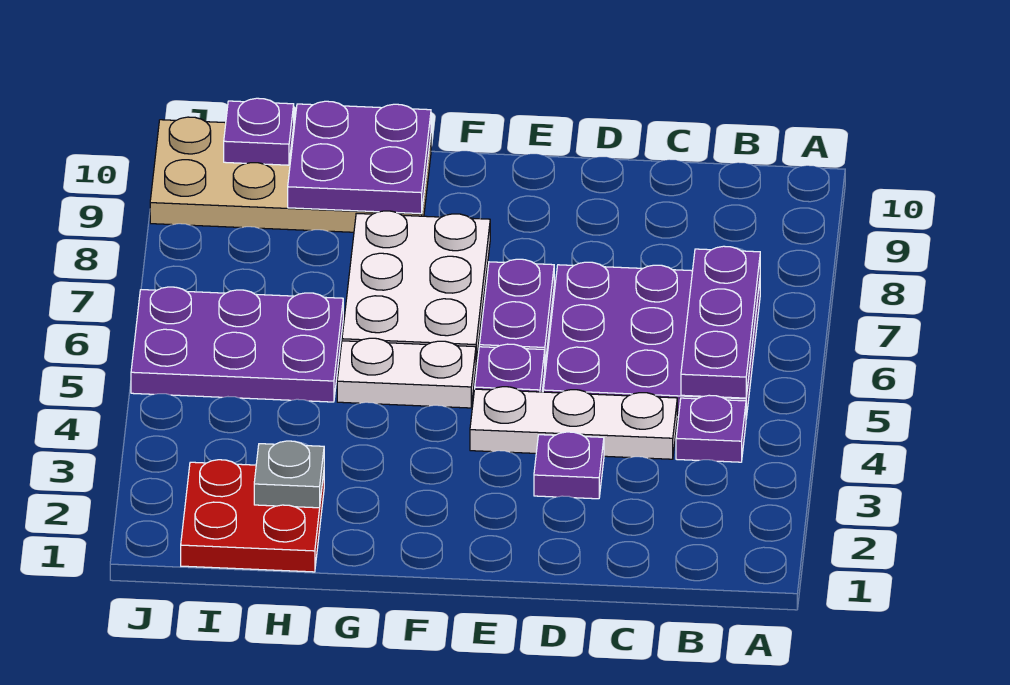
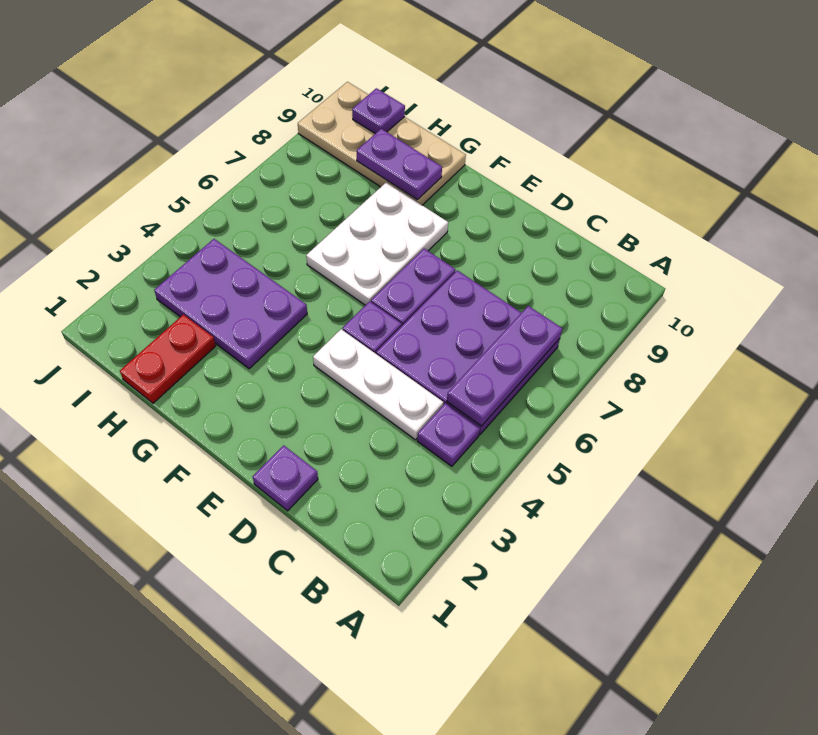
purple plate D3 level 1 -> purple plate D1 level 1
white plate F5:G5 level 1 -> none
purple plate G9:H10 level 2 -> purple plate G9:H9 level 2
red plate H1:I2 level 1 -> red plate H1:H2 level 1
grey plate H2 level 2 -> none
purple plate H5:J6 level 1 -> purple plate G3:I4 level 1

